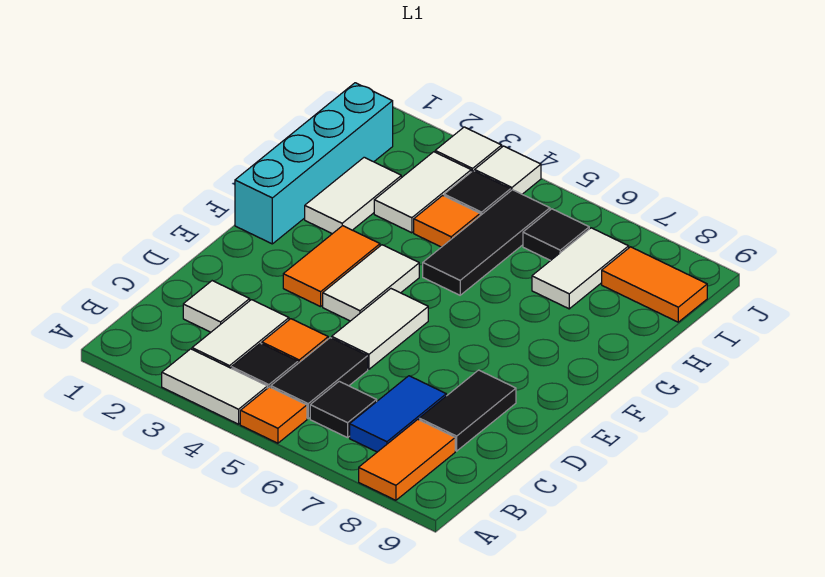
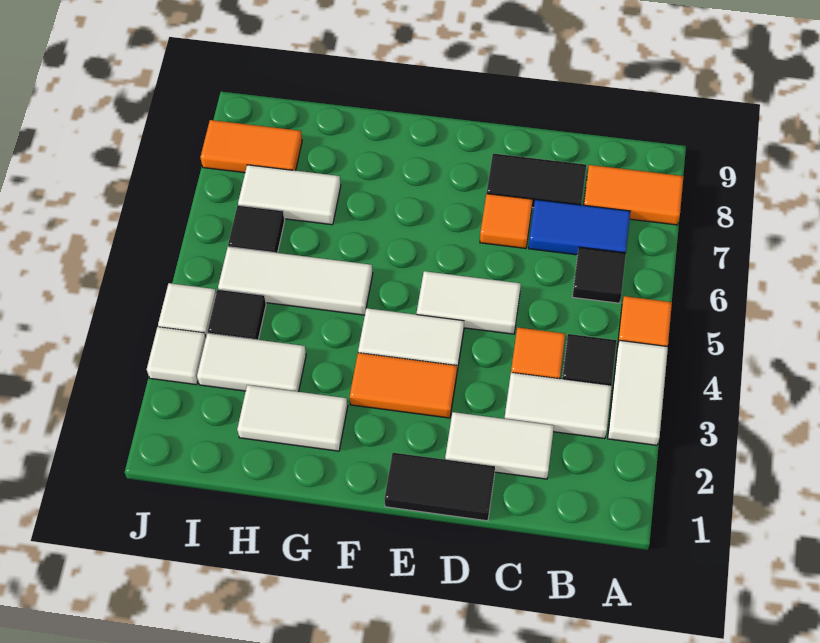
black tile B5:C5 level 1 -> black tile D1:E1 level 1
white tile C2 level 1 -> white tile C2:D2 level 1
cyan brick F1:I1 level 1 -> none
black tile G5:I5 level 1 -> white tile G5:I5 level 1
orange tile H4 level 1 -> orange tile D7 level 1
orange tile I8:I9 level 1 -> orange tile I8:J8 level 1

